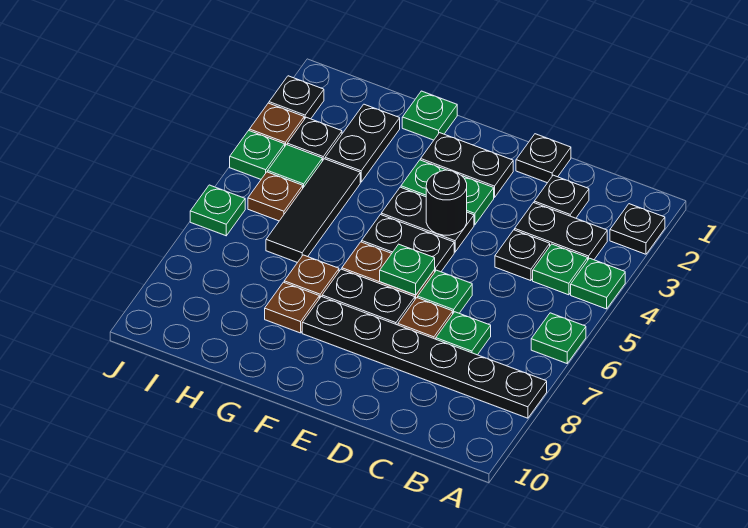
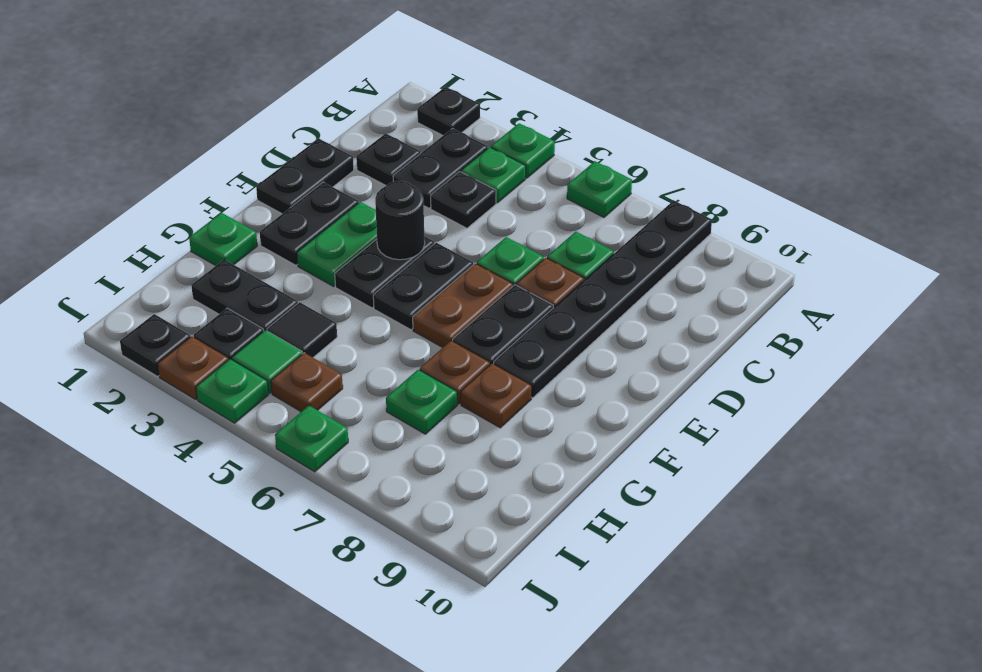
black plate D1 level 1 -> black plate D1:E1 level 1
green plate E6 level 2 -> green plate H7 level 1
black tile H4:H6 level 1 -> black tile H4 level 1

